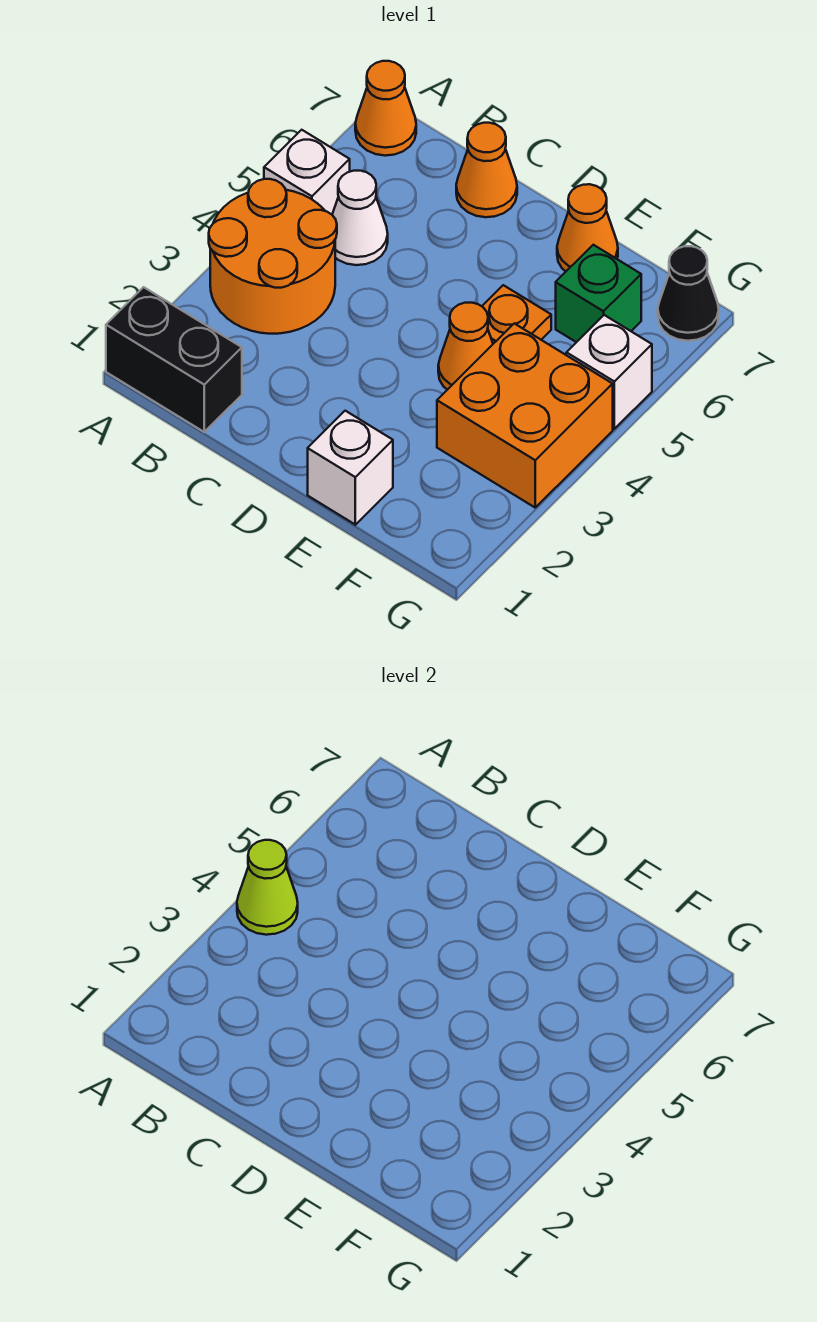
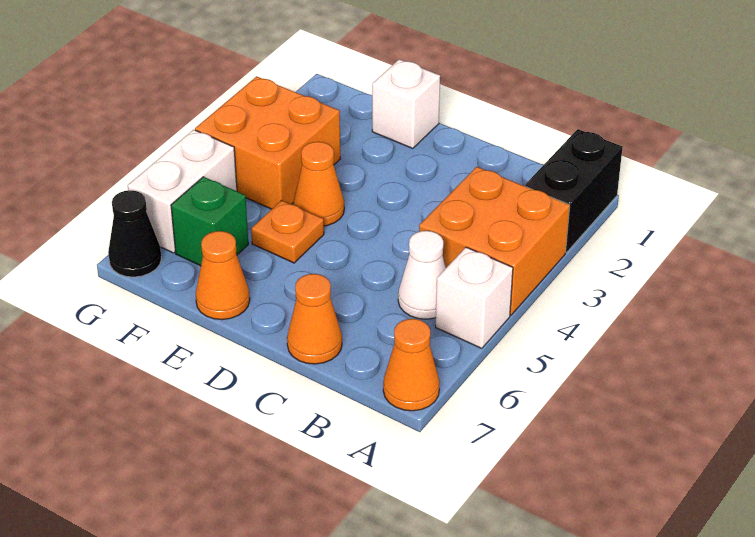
black brick A1:B1 level 1 -> black brick A1:A2 level 1
orange round brick A3:B4 level 1 -> orange brick A3:B4 level 1
lime cone A4 level 2 -> none
white brick G5 level 1 -> white brick G5:G6 level 1

